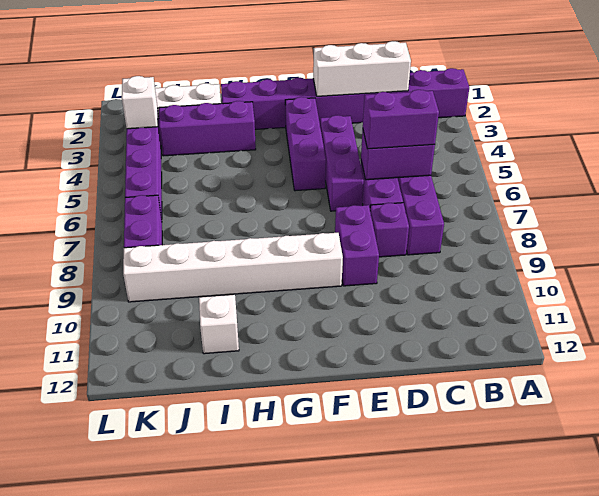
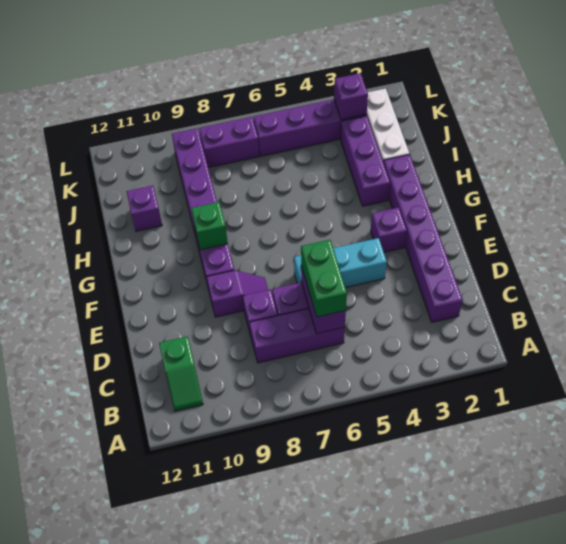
purple brick A2:H2 level 1 -> purple brick C2:H2 level 1
none -> green slope B11:C11 level 1 top C
white brick C2:E2 level 2 -> none
purple brick C6:D6 level 3 -> green brick C6:D6 level 3
purple brick E4:E6 level 1 -> cyan brick E4:E6 level 1
purple brick E8:E9 level 1 -> purple slope E8:E9 level 1 top 9
purple brick F3:F5 level 1 -> purple brick F3 level 1
white brick F9:K9 level 1 -> purple brick F9:K9 level 1
none -> green brick G9 level 2
white brick I11 level 1 -> purple brick I11 level 1
white brick K3 level 2 -> purple brick K3 level 2

